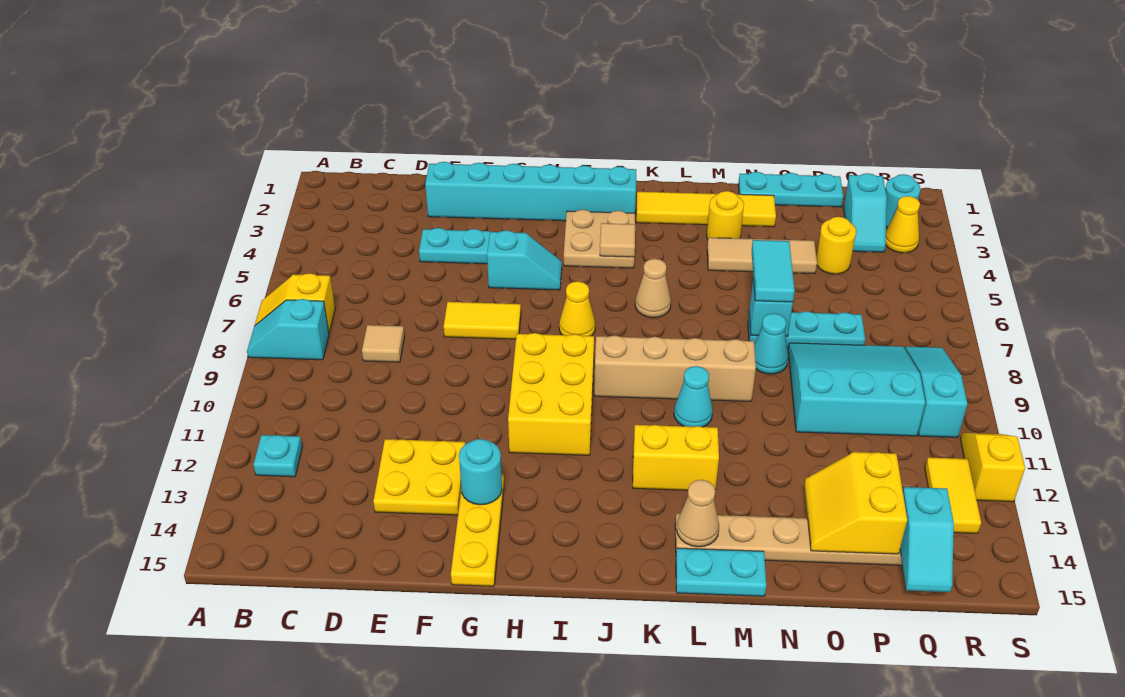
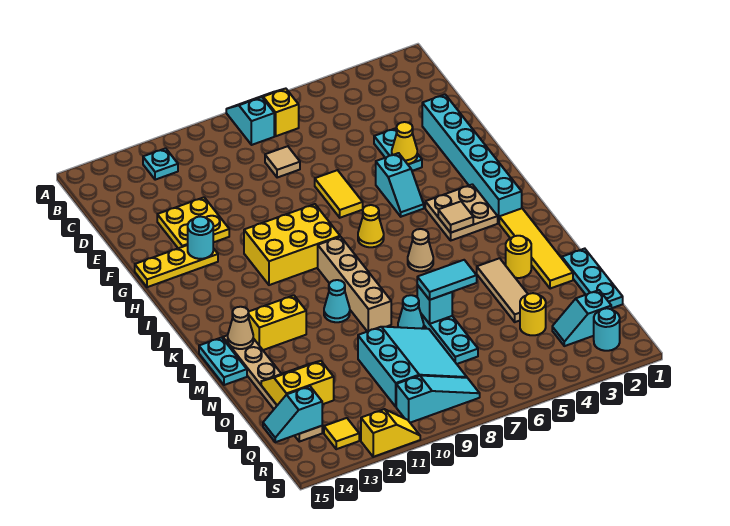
yellow brick K12:L12 level 1 -> yellow brick L12:L13 level 1
yellow cone R3 level 1 -> yellow cone F4 level 2
yellow tile R12:R13 level 1 -> yellow tile R13 level 1

